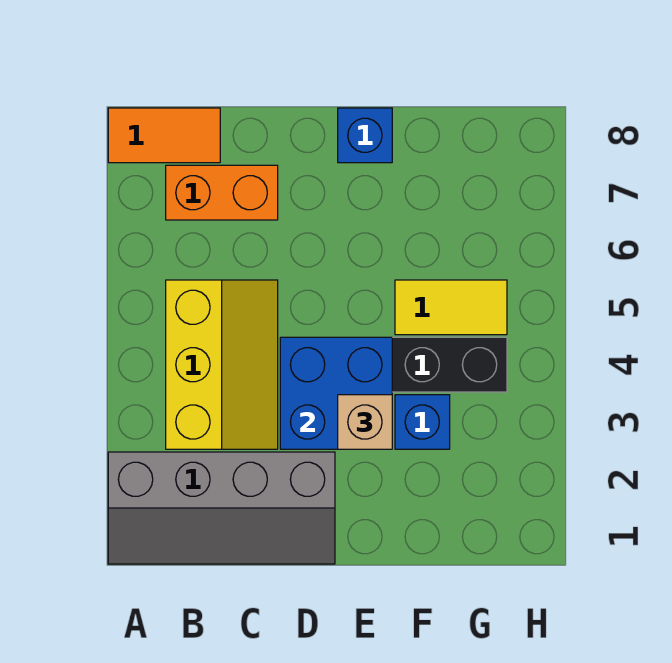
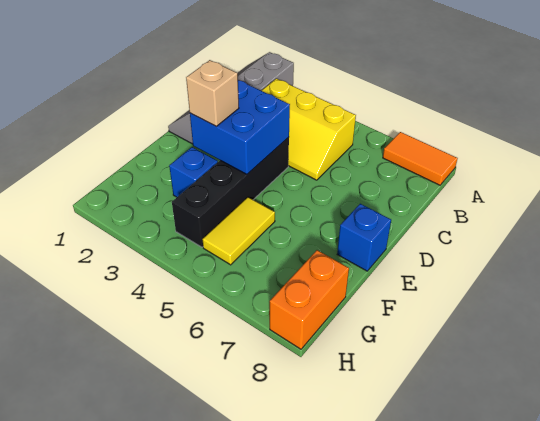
orange tile A8:B8 level 1 -> orange tile A7:A8 level 1
orange brick B7:C7 level 1 -> orange brick G8:H8 level 1

